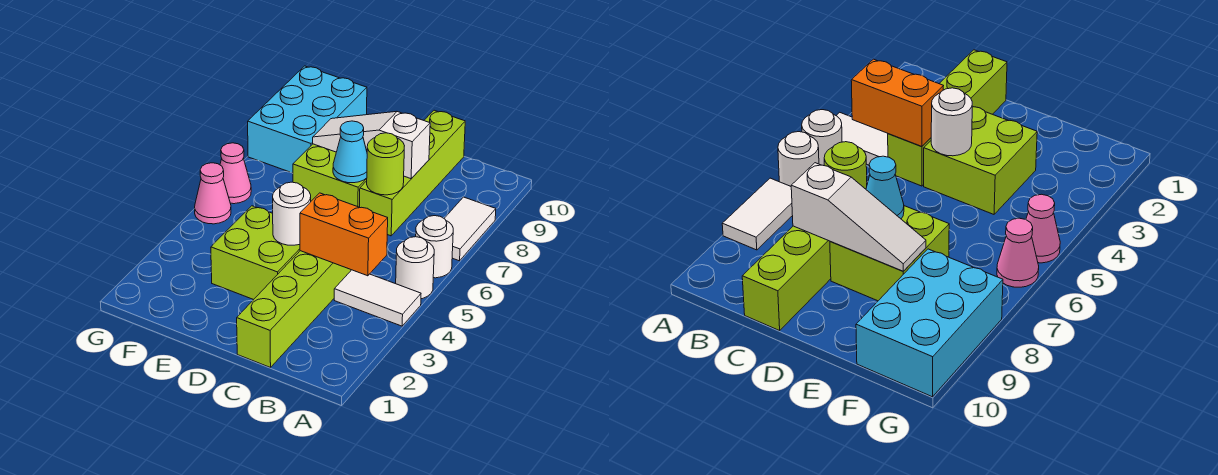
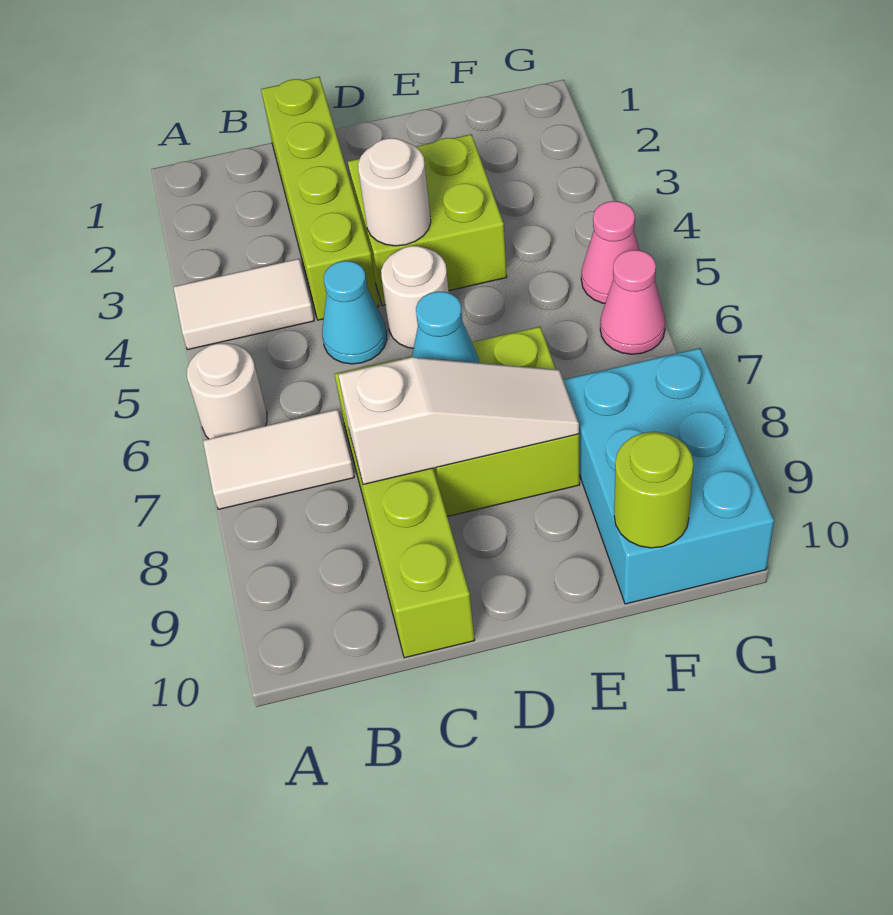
white round brick A5 level 1 -> white round brick D5 level 1
white tile A7:A8 level 1 -> white tile A7:B7 level 1
orange brick B4:C4 level 2 -> none
none -> cyan cone C5 level 1
lime round brick C7 level 2 -> lime round brick F10 level 2

